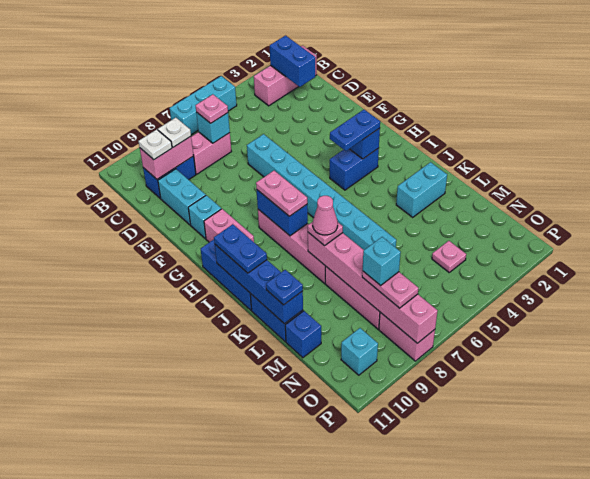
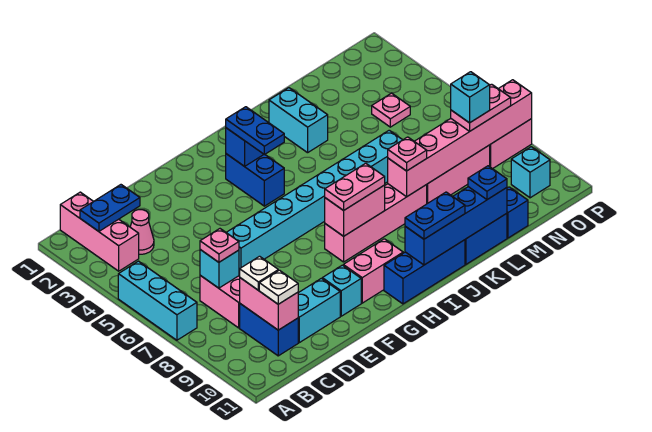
blue brick B2:C2 level 2 -> blue plate B2:C2 level 2
blue brick H8:I8 level 2 -> pink brick H8:I8 level 2
pink cone K8 level 4 -> pink cone C3 level 1

